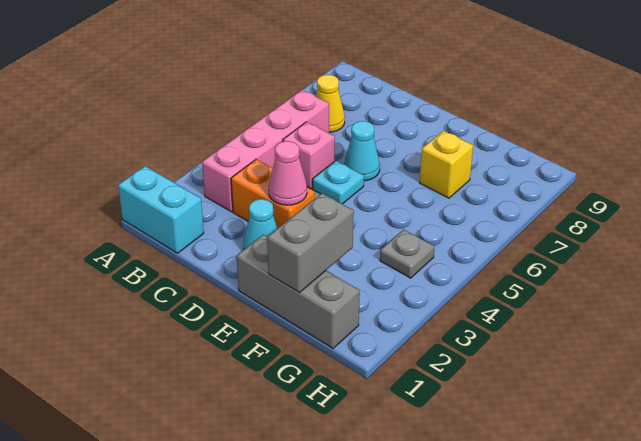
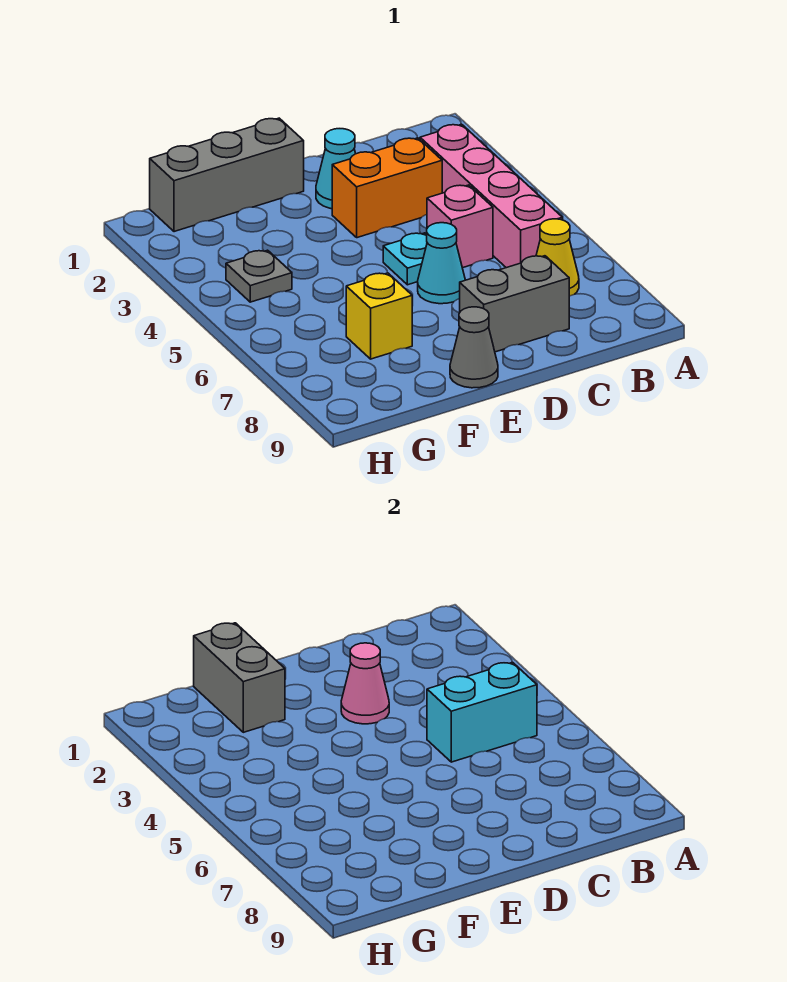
cyan brick A1:B1 level 1 -> cyan brick B5:C5 level 2
none -> grey brick C8:D8 level 1
none -> grey cone E9 level 1

